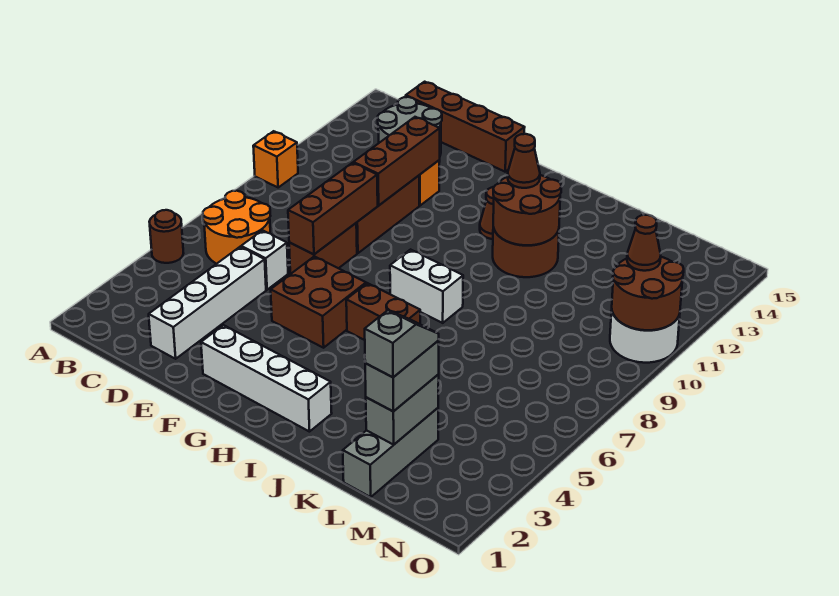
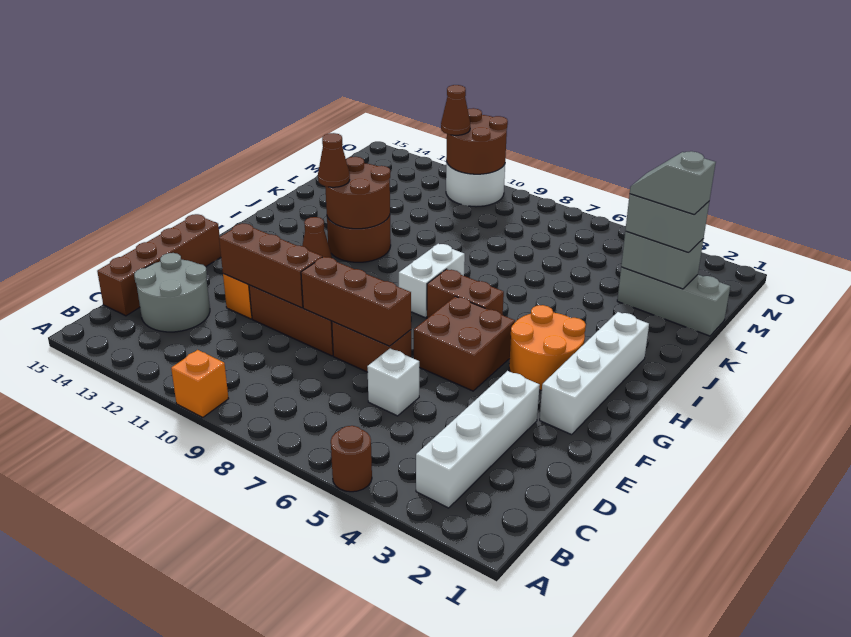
orange round brick B6:C7 level 1 -> orange round brick G3:H4 level 1
white brick D2:D5 level 1 -> white brick B3:E3 level 1
brown brick H6:I6 level 1 -> brown brick H6:H7 level 1

